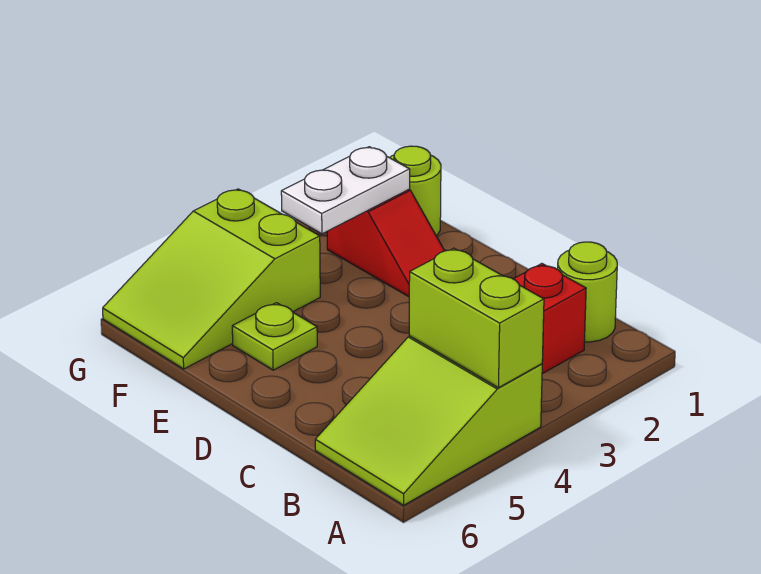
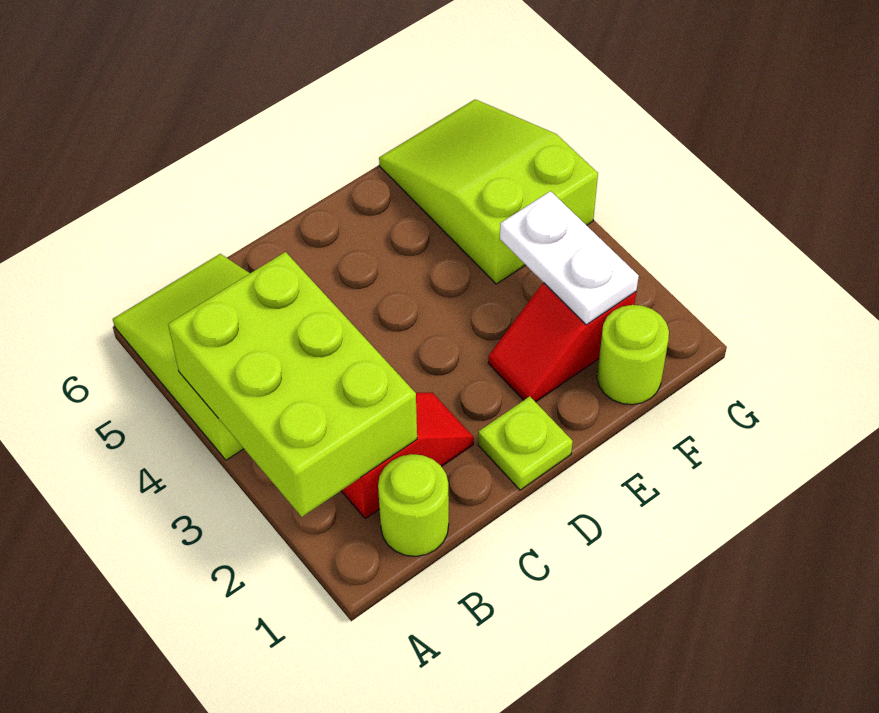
lime brick A4:B4 level 2 -> lime brick A2:B4 level 2
lime plate E5 level 1 -> lime plate D1 level 1

